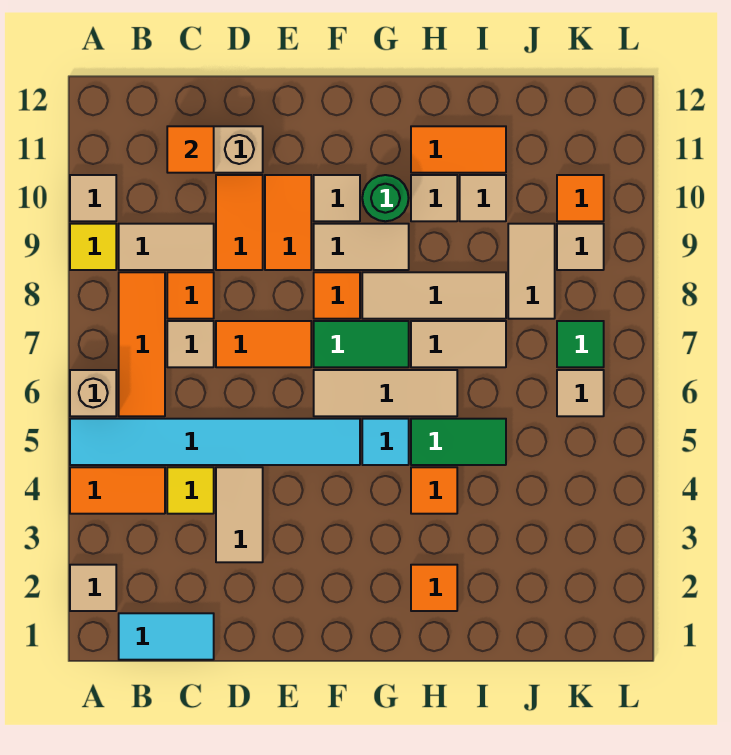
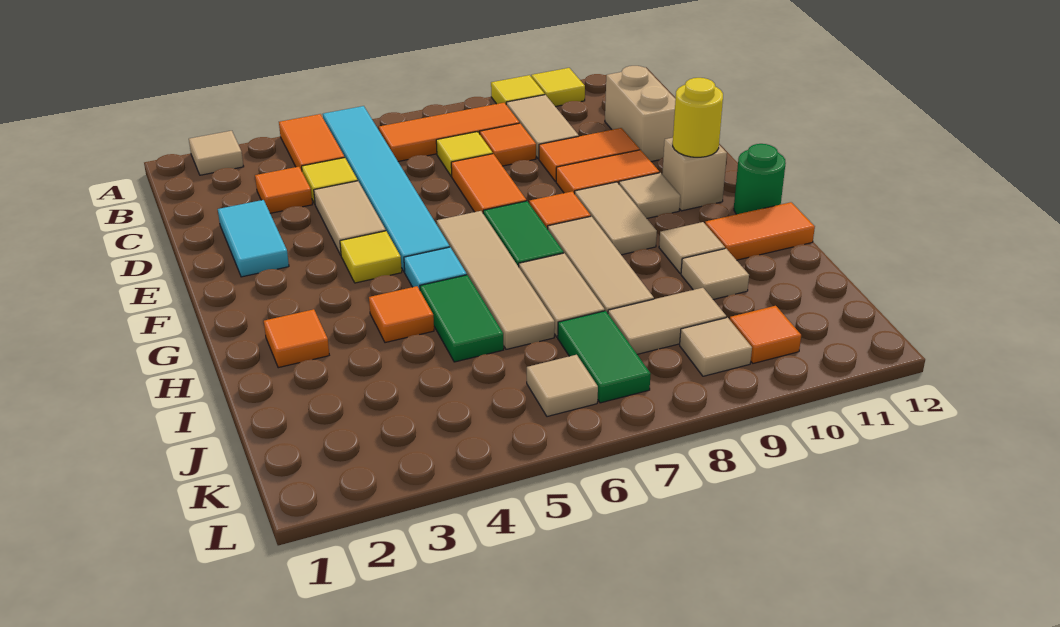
tan brick A6 level 1 -> tan brick F11 level 1
tan tile A10 level 1 -> yellow tile A10 level 1
cyan tile B1:C1 level 1 -> cyan tile D2:E2 level 1
tan tile C7 level 1 -> yellow tile C7 level 1
orange tile C11 level 2 -> orange tile C3 level 1
tan tile D3:D4 level 1 -> tan tile D4:E4 level 1
none -> yellow tile F4 level 1
tan tile F6:H6 level 1 -> tan tile F6:I6 level 1
none -> yellow round brick F11 level 2
green round brick G10 level 1 -> green round brick G12 level 1
orange tile H11:I11 level 1 -> orange tile H11:H12 level 1
green tile K7 level 1 -> green tile J7:K7 level 1

